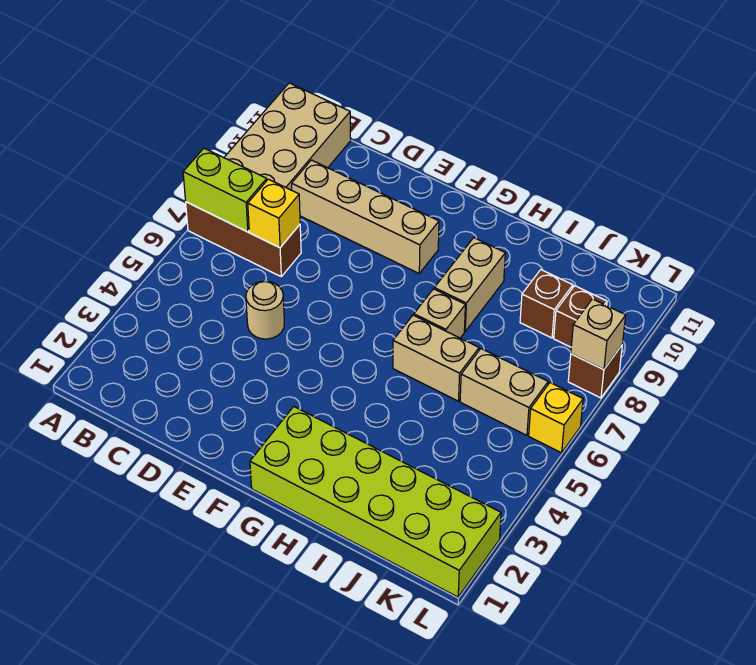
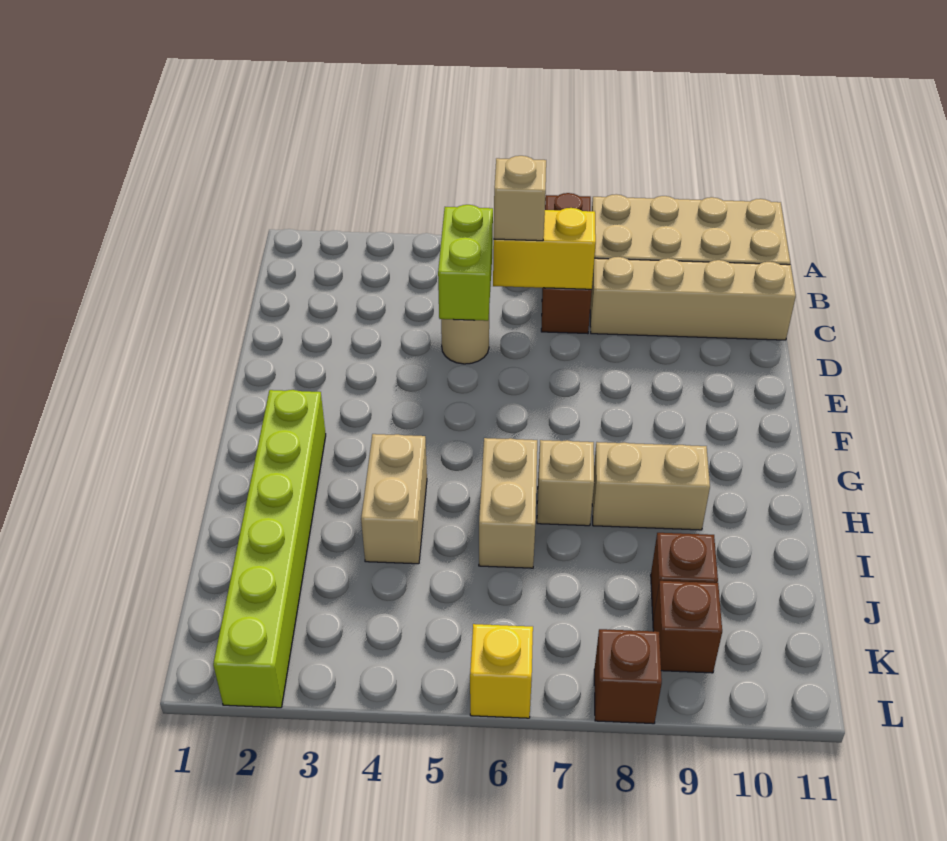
lime brick A7:B7 level 2 -> lime brick C5:D5 level 2
yellow brick C7 level 2 -> yellow brick C6:C7 level 2
tan brick C9:F9 level 1 -> tan brick C8:C11 level 1
lime brick G1:L2 level 1 -> lime brick G2:L2 level 1
tan brick J6:K6 level 1 -> tan brick H4:I4 level 1
tan brick L8 level 2 -> tan brick C6 level 3

